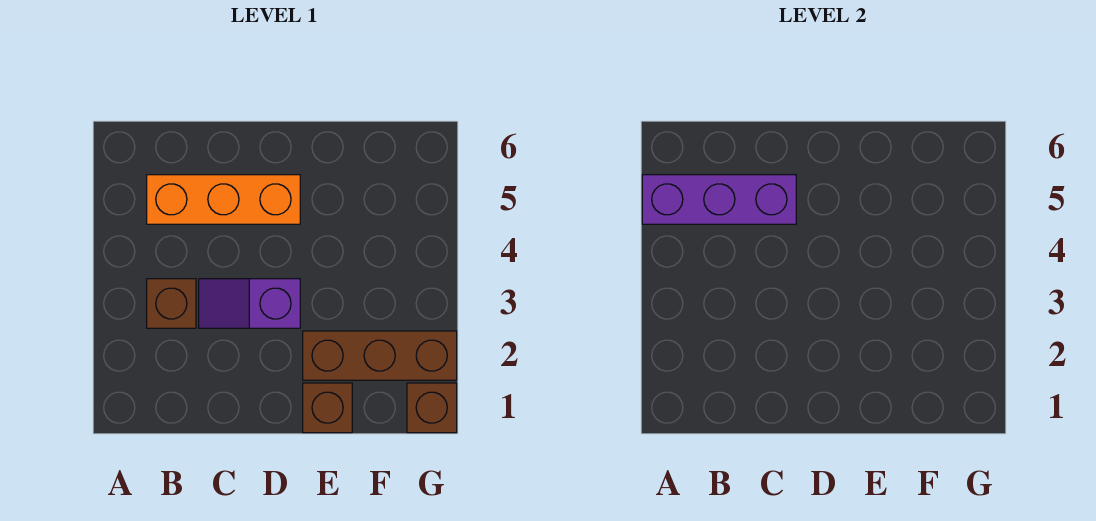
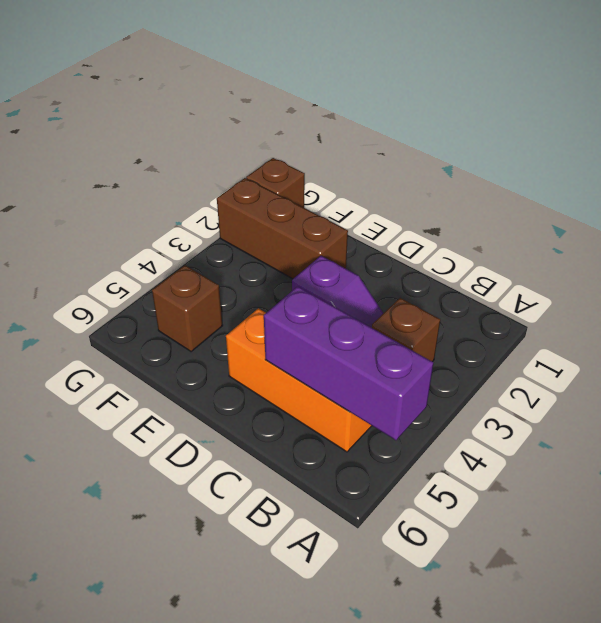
brown brick E1 level 1 -> brown brick F5 level 1

